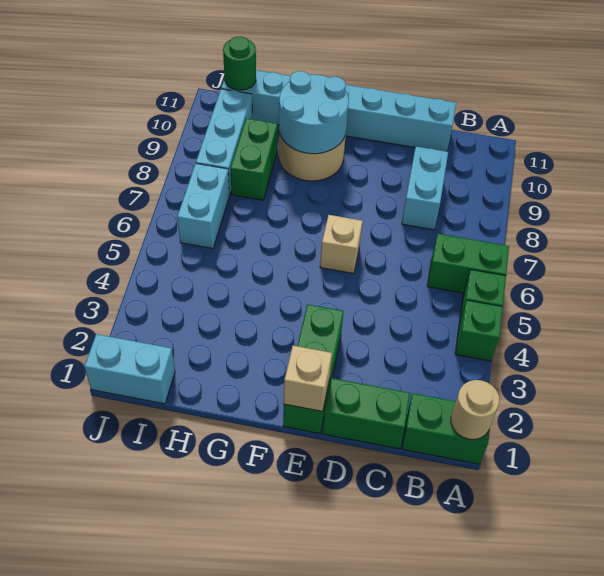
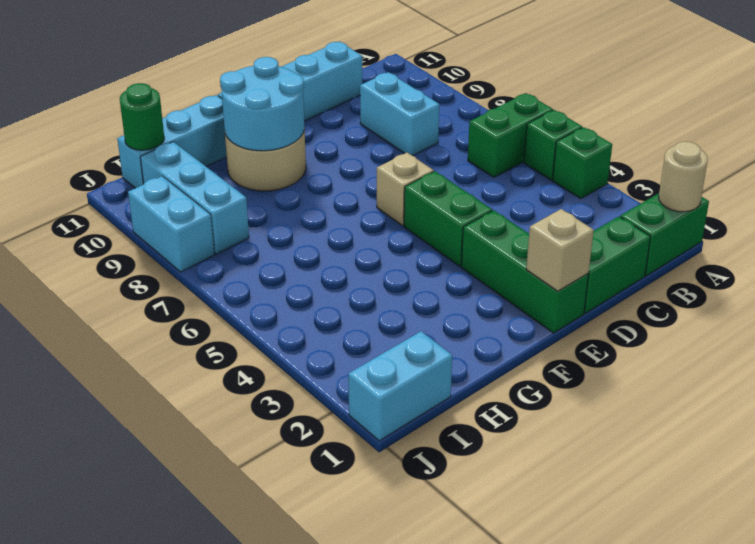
green brick H8:H9 level 1 -> green brick E4:E5 level 1
cyan brick I6:I7 level 1 -> cyan brick J8:J9 level 1

